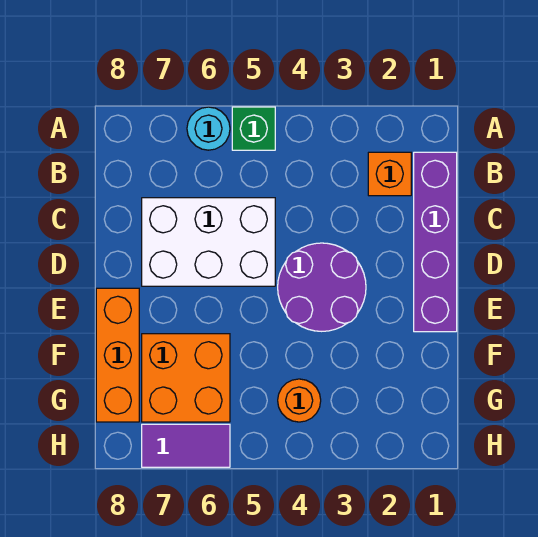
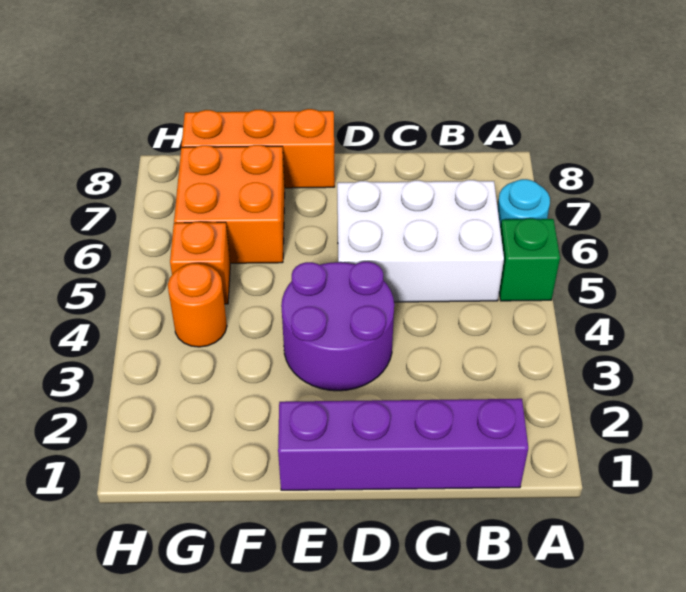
orange brick B2 level 1 -> orange brick G5 level 1
white brick C5:D7 level 1 -> white brick B5:D6 level 1
purple tile H6:H7 level 1 -> none

